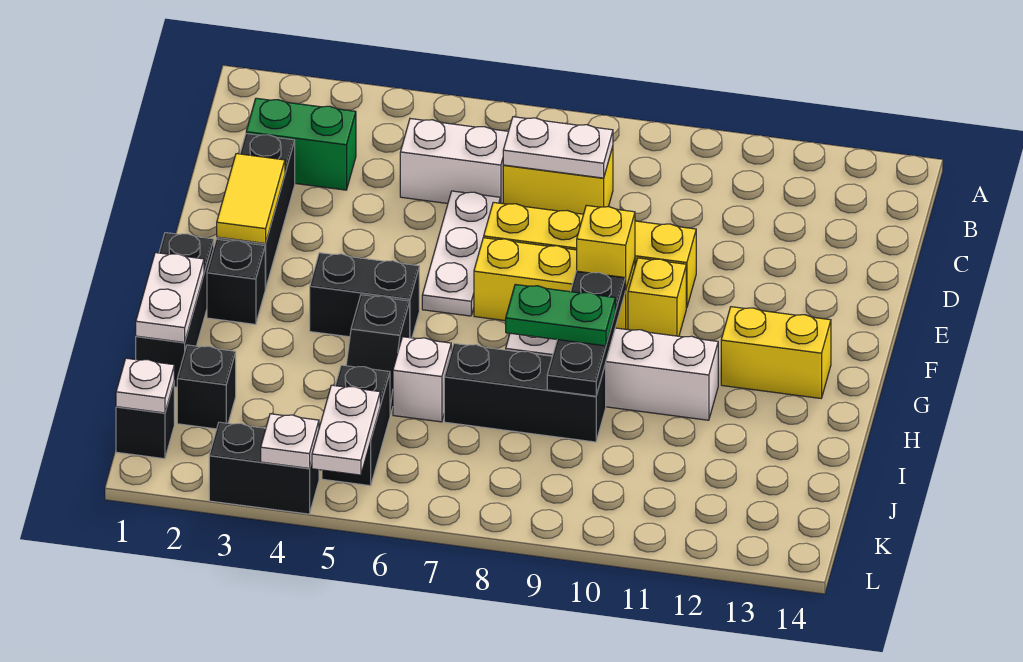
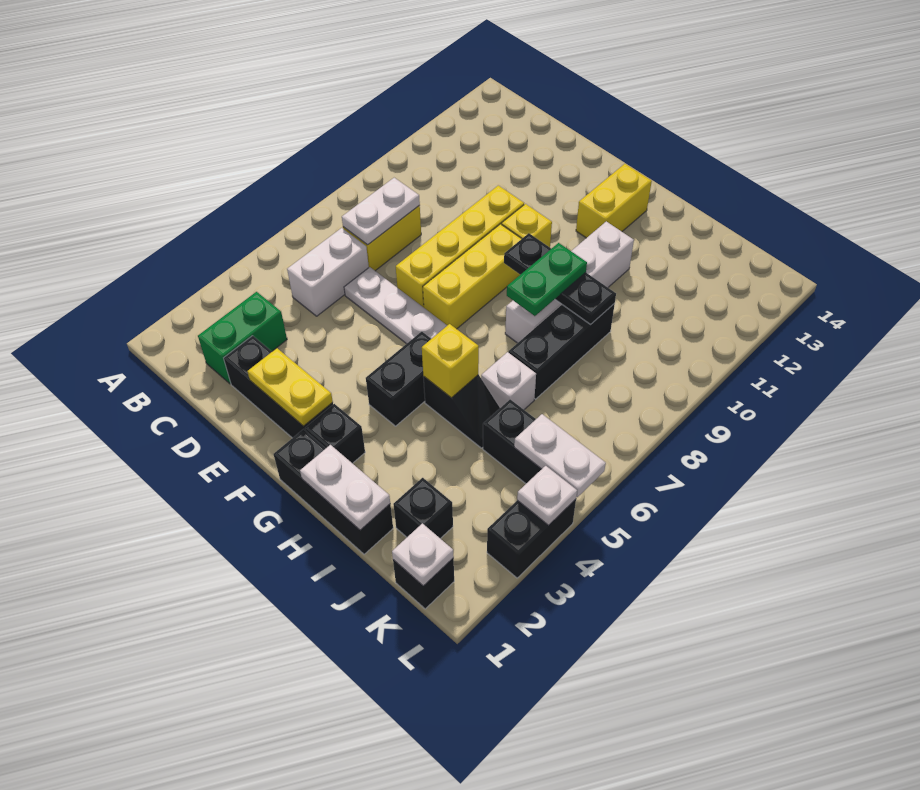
yellow tile E2:F2 level 2 -> yellow plate E2:F2 level 2
yellow brick F9 level 2 -> yellow brick H5 level 2

